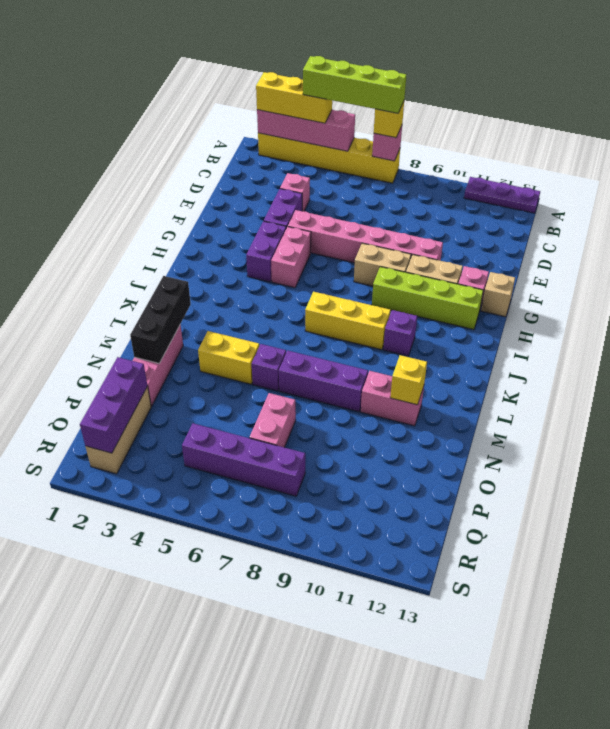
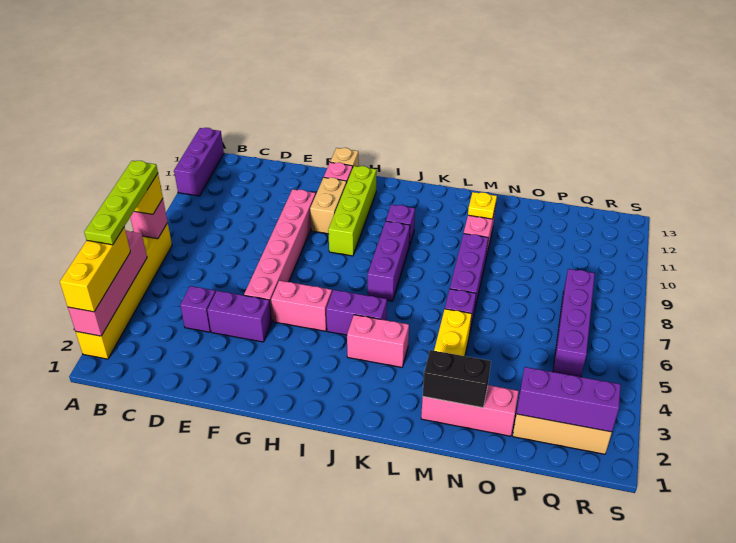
lime brick A4:A7 level 4 -> lime plate A4:A7 level 4
purple plate A11:A13 level 1 -> purple brick A11:A13 level 1
pink brick D4 level 1 -> purple brick D4 level 1
purple brick G4:H4 level 1 -> purple brick I5:J5 level 1
tan brick G8:G9 level 1 -> none
yellow brick J7:J9 level 1 -> purple brick J7:J9 level 1
black brick L2:N2 level 2 -> black brick M2:N2 level 2
yellow brick M11 level 2 -> yellow plate M11 level 2
pink brick O7:P7 level 1 -> pink brick J4:K4 level 1

